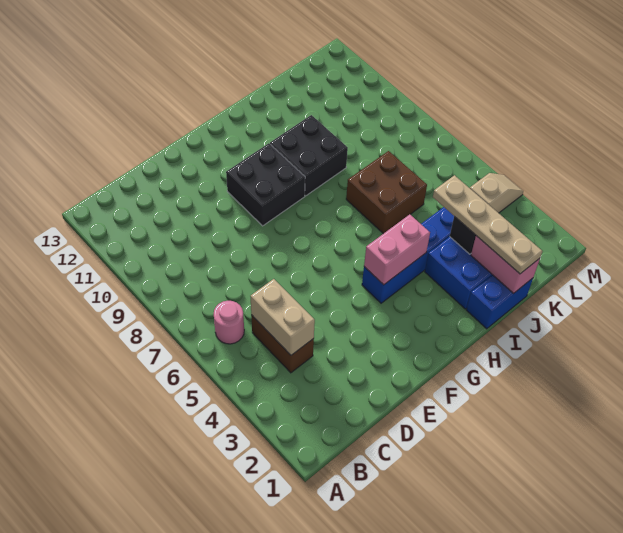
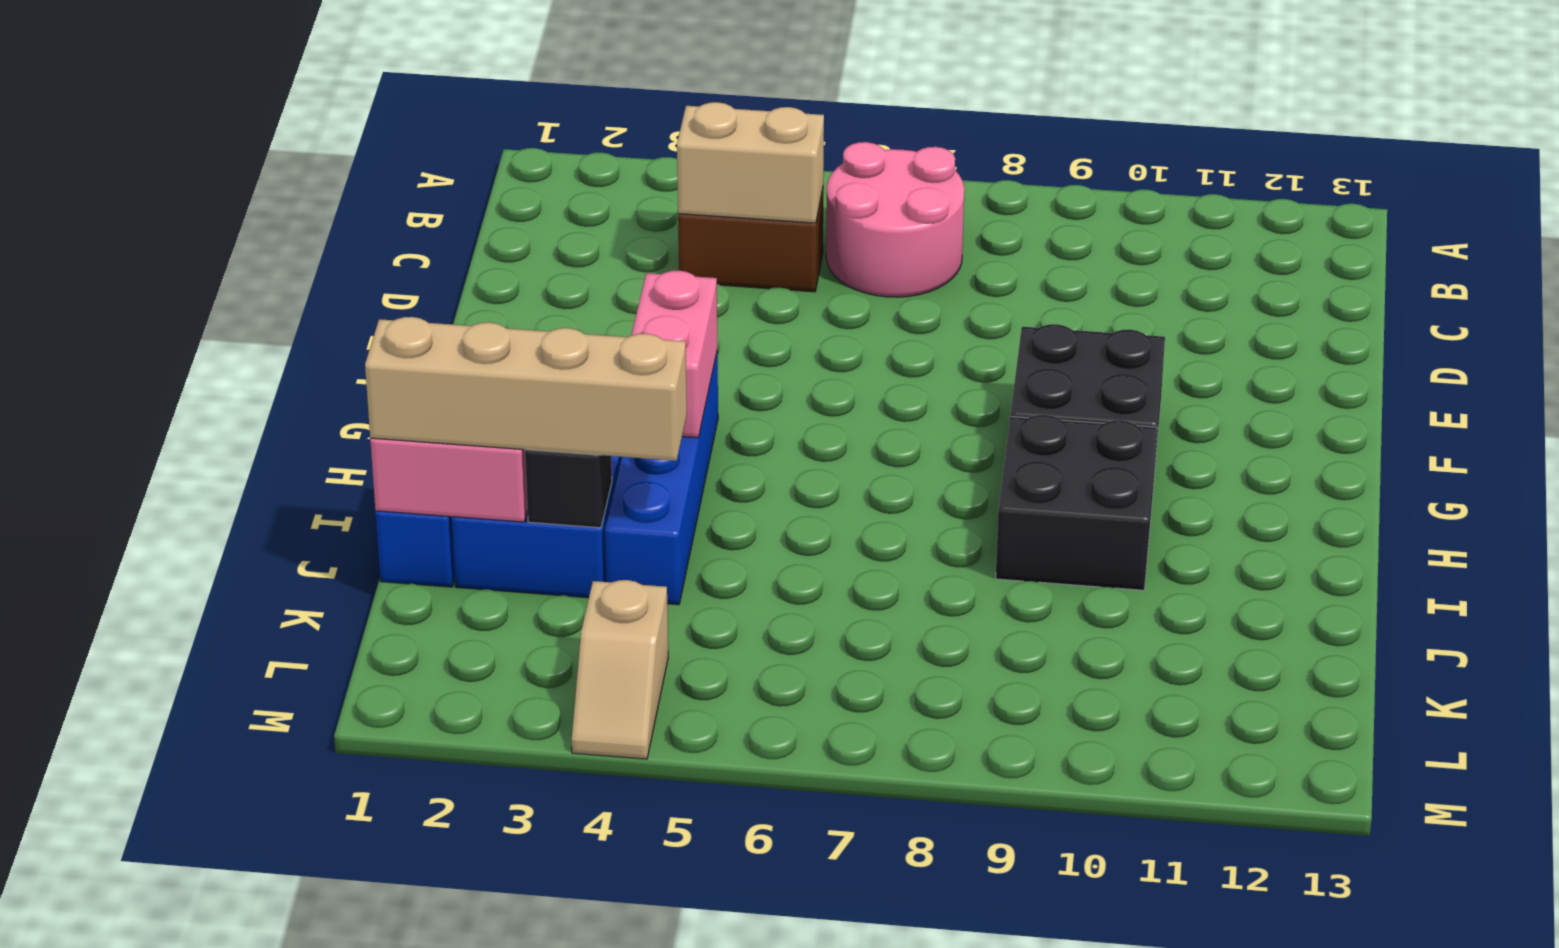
pink round brick B6 level 1 -> pink round brick B6:C7 level 1
brown brick I6:J7 level 1 -> none
tan plate J1:J4 level 3 -> tan brick J1:J4 level 3

